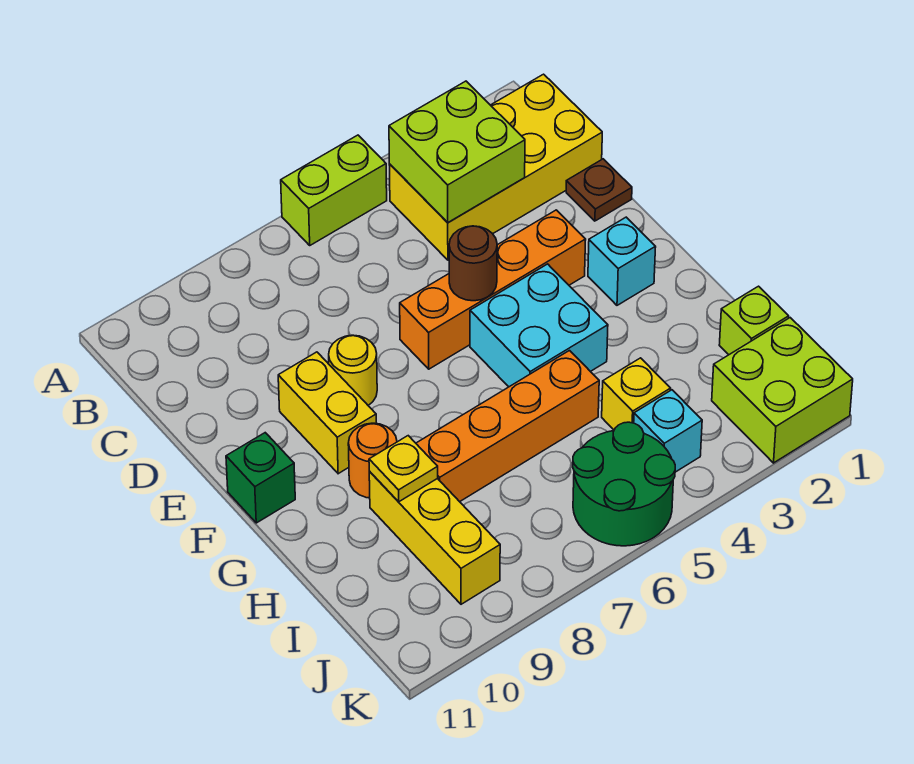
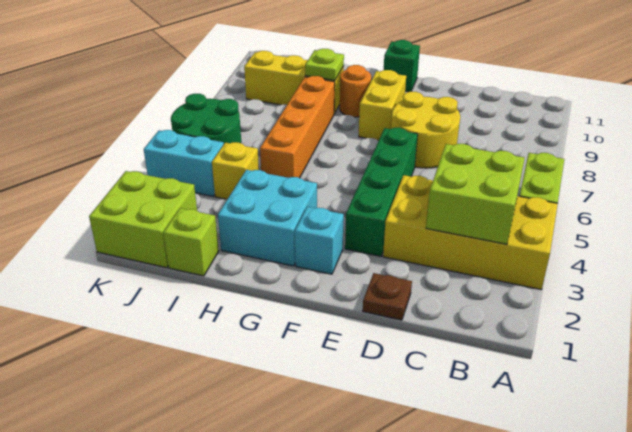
yellow brick B1:C4 level 1 -> yellow brick A3:D4 level 1
orange brick E3:E6 level 1 -> green brick E3:E6 level 1
brown round brick E5 level 2 -> none
yellow round brick E8 level 1 -> yellow round brick D7:E8 level 1
yellow brick E9:F9 level 1 -> yellow brick F8:F9 level 1
cyan brick F4:G5 level 1 -> cyan brick G2:H3 level 1
yellow plate H9 level 2 -> lime plate H9 level 2
cyan brick J4 level 1 -> cyan brick J4:K4 level 1

